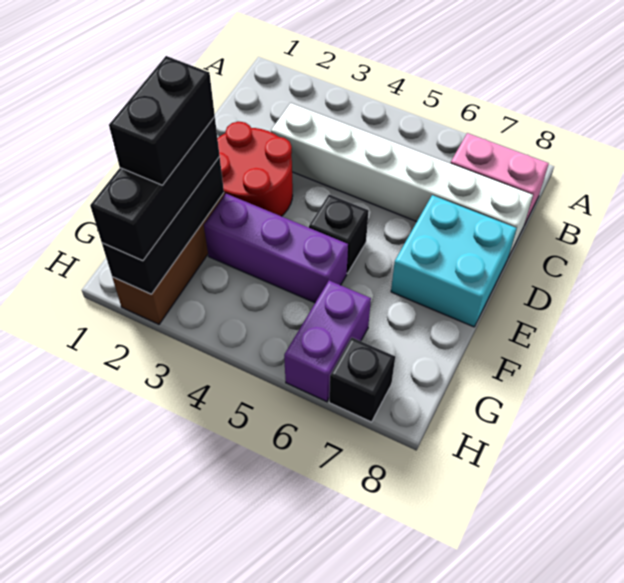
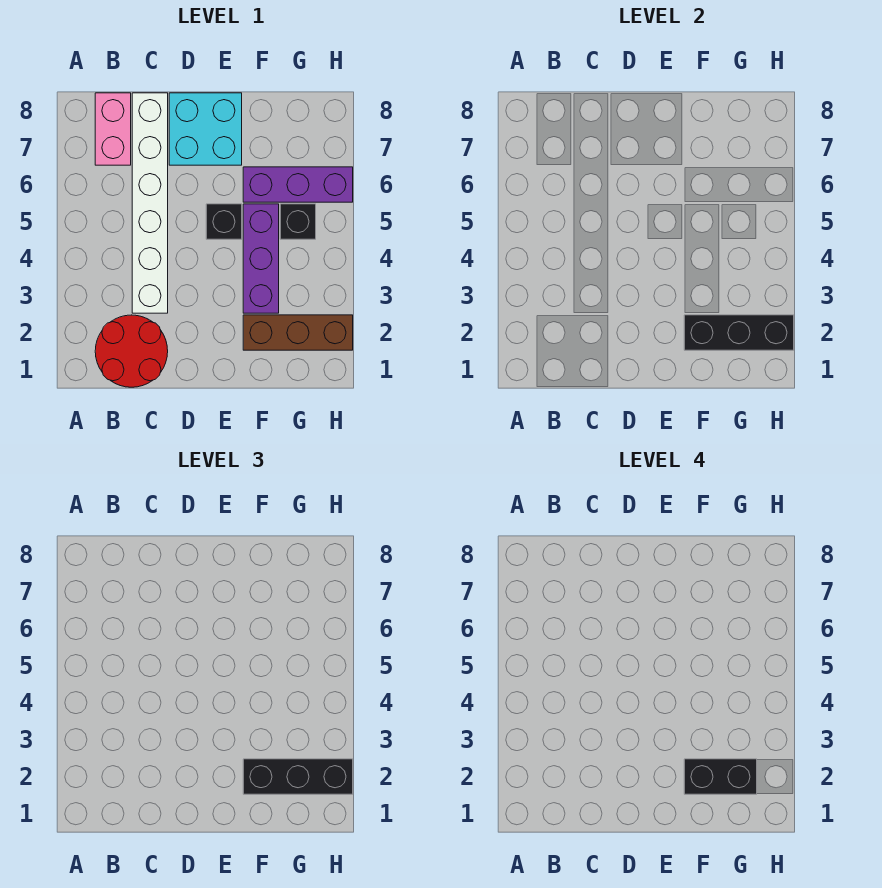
red round brick D2:E3 level 1 -> red round brick B1:C2 level 1
purple brick G6:H6 level 1 -> purple brick F6:H6 level 1
black brick H7 level 1 -> black brick G5 level 1

